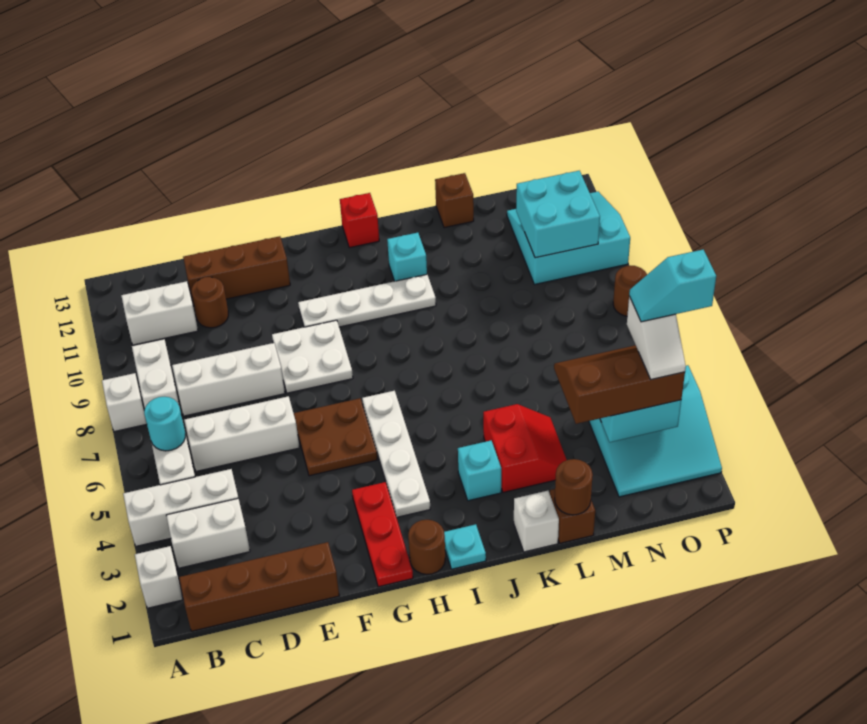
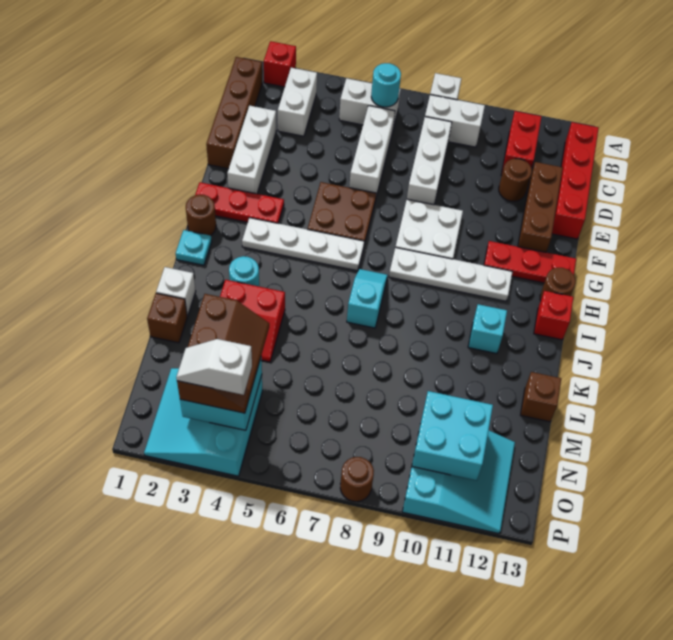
white brick A2 level 1 -> red brick A2 level 1
white brick A4:C4 level 1 -> white brick D2:F2 level 1
white brick B11:C11 level 1 -> red brick B11:C11 level 1
none -> red brick B13:E13 level 1
white plate G10:J10 level 1 -> white plate H8:H11 level 1
none -> red plate G11:G13 level 1
cyan brick J3 level 1 -> cyan round brick J3 level 1
brown round brick L1 level 2 -> brown round brick H13 level 1
cyan slope O4:P4 level 5 top P -> cyan slope I7:J7 level 1 top J

